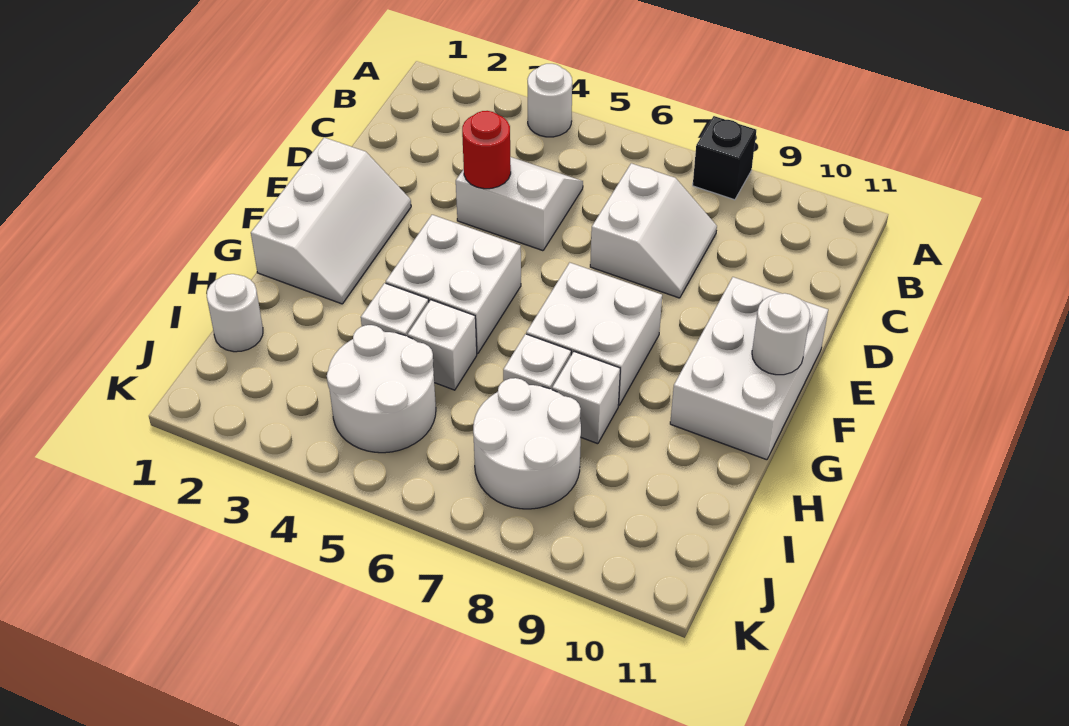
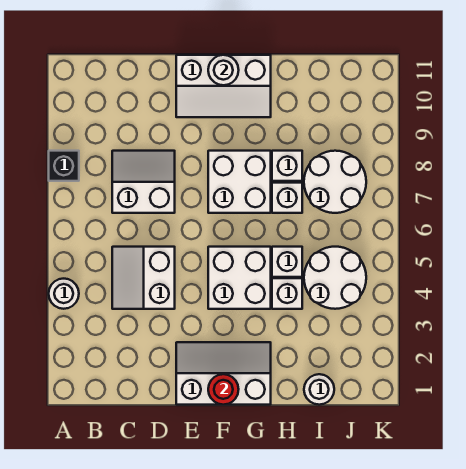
red round brick D4 level 2 -> red round brick F1 level 2
white brick E10:G11 level 1 -> white slope E10:G11 level 1 top 11

